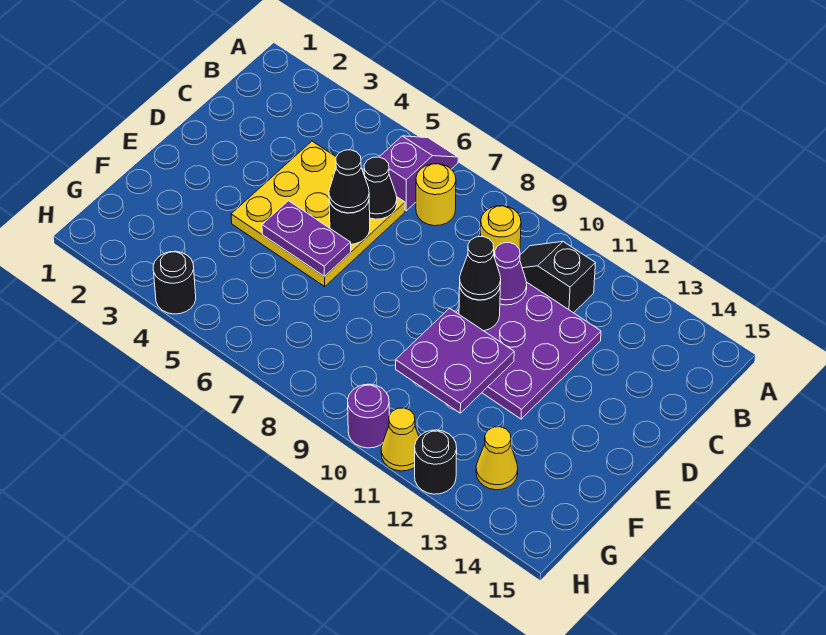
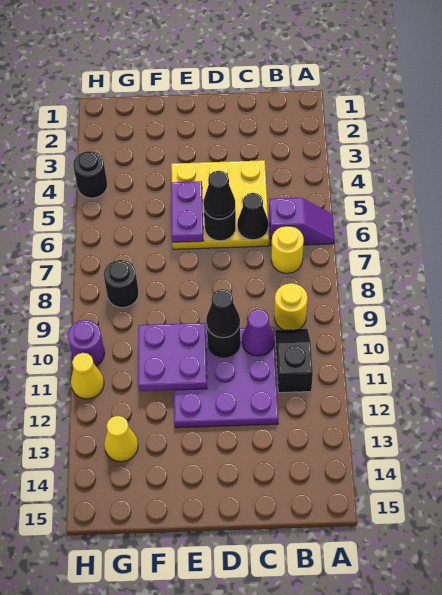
black round brick H12 level 1 -> black round brick G8 level 1

